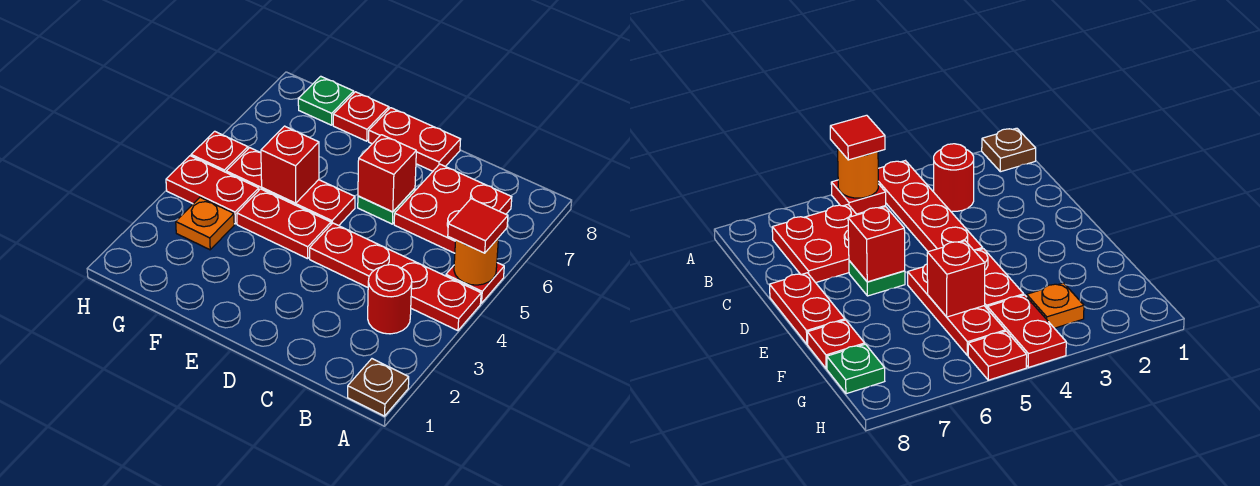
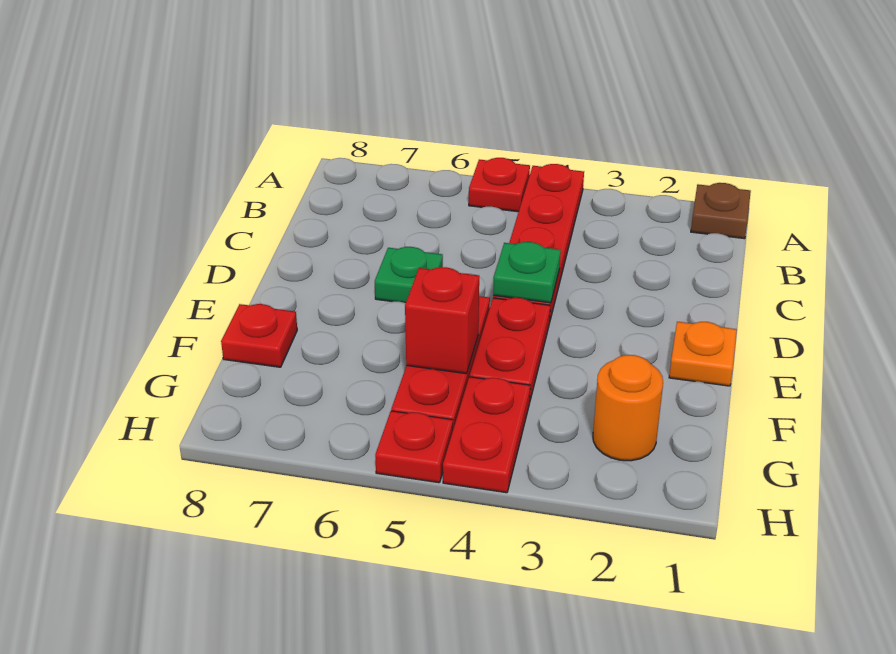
orange round brick A5 level 2 -> orange round brick G2 level 1
red tile A5 level 3 -> none
red round brick B3 level 1 -> none
red plate B6:C7 level 1 -> none
red brick D6 level 2 -> none
red plate D8:E8 level 1 -> none
orange plate G3 level 1 -> orange plate E1 level 1
green plate G8 level 1 -> green plate D4 level 2

